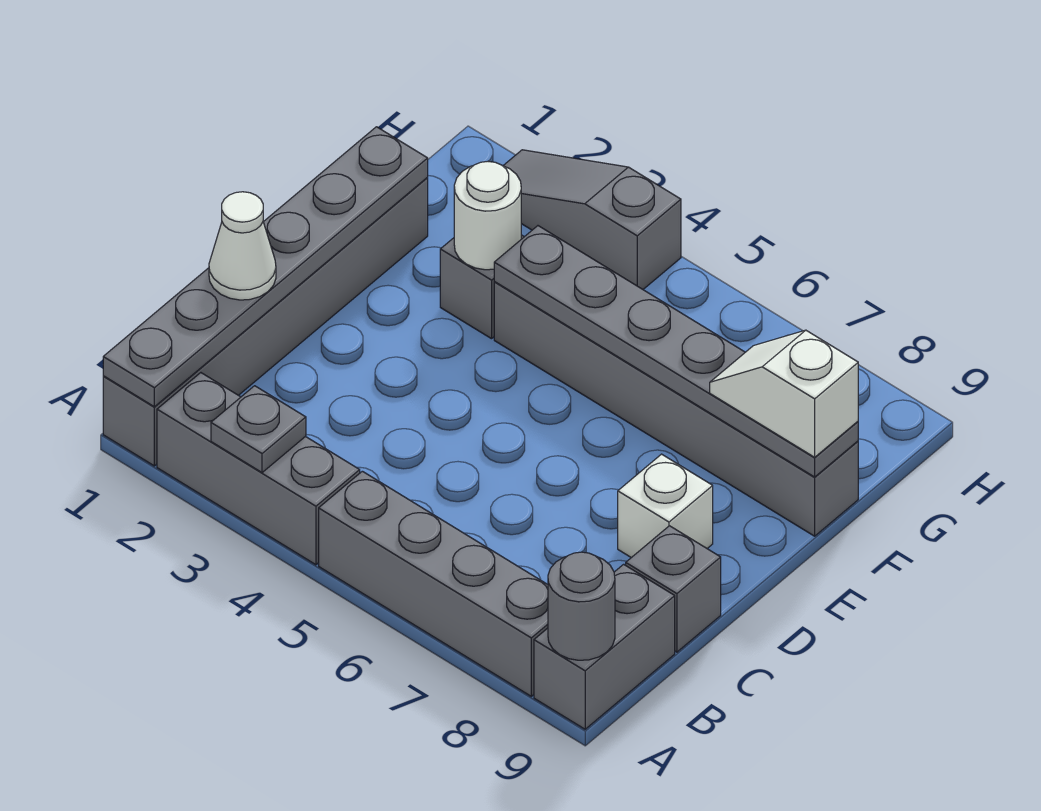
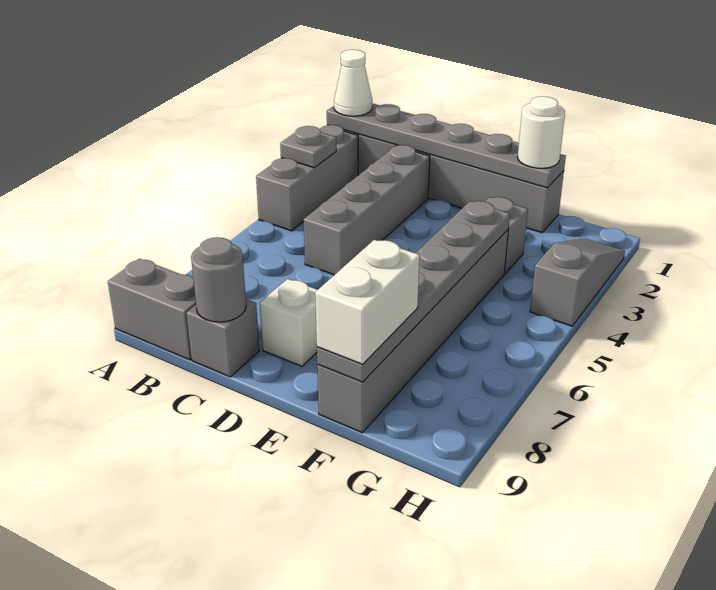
grey brick A5:A8 level 1 -> grey brick C2:C5 level 1
grey round brick A9 level 2 -> grey round brick C9 level 2
white cone C1 level 3 -> white cone A1 level 3
white round brick F3 level 2 -> white round brick F1 level 3
white slope F8:F9 level 3 top 9 -> white brick F8:F9 level 3

